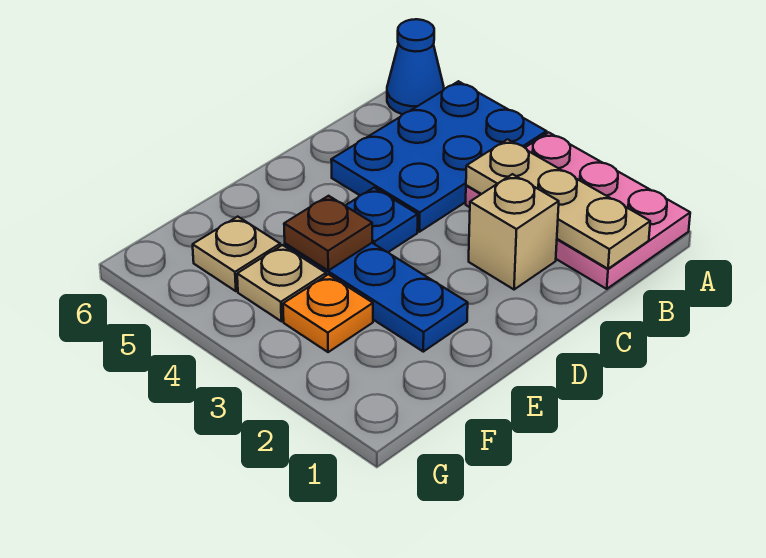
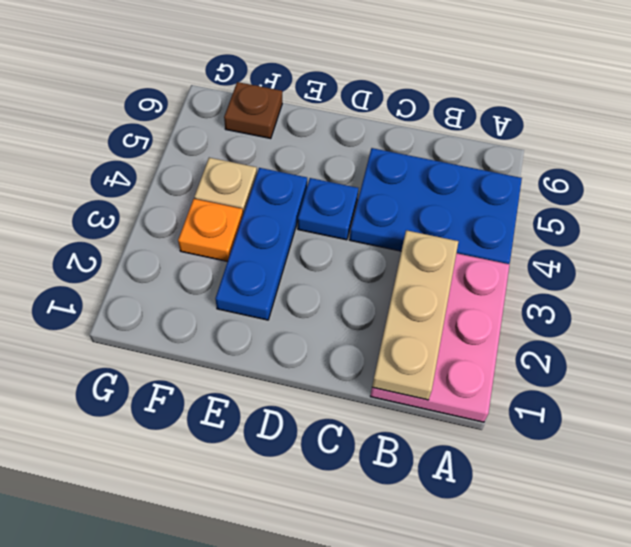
blue cone A6 level 1 -> none
tan brick C2 level 1 -> none
brown plate E4 level 2 -> brown plate F6 level 1
tan plate F5 level 1 -> none

